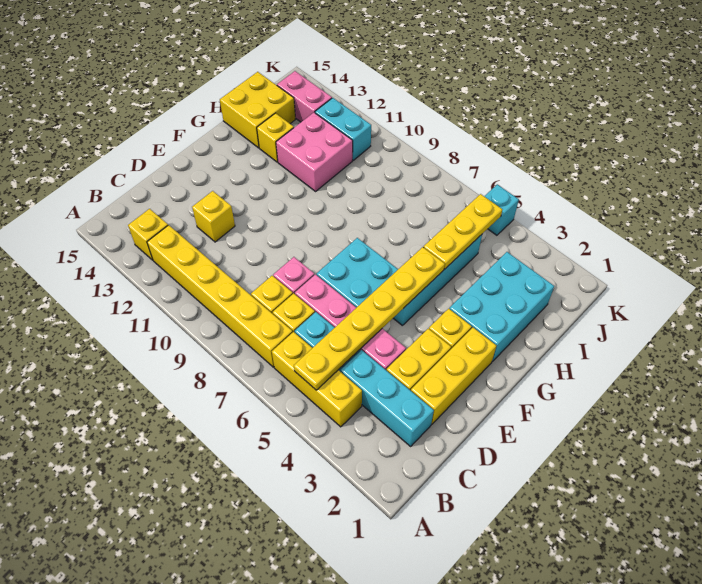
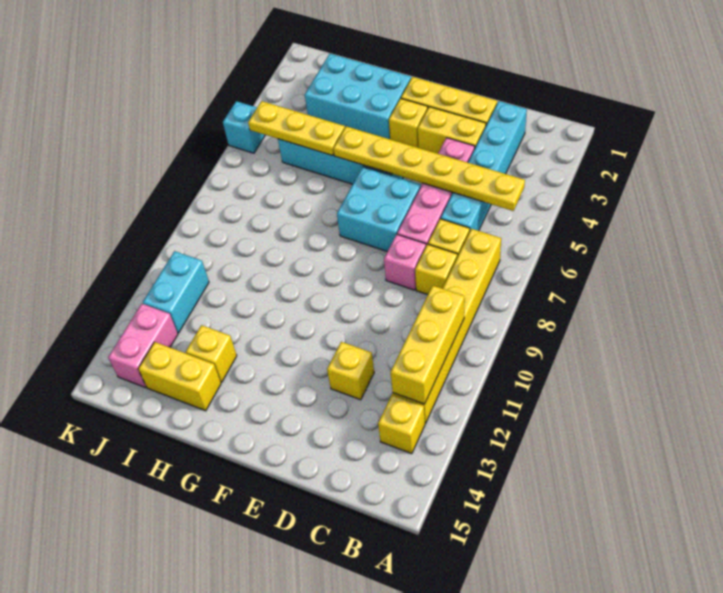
yellow brick B4:B6 level 1 -> yellow brick B10:B12 level 2
pink brick H11:I12 level 1 -> none
yellow brick H14:I15 level 1 -> yellow brick H14:I14 level 1

